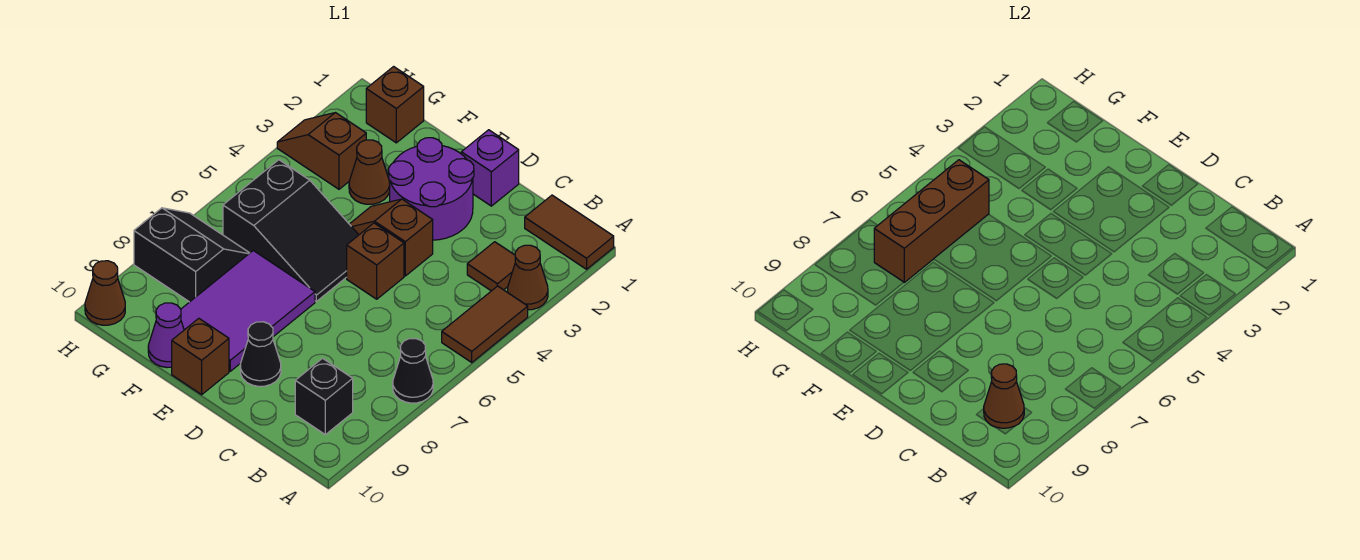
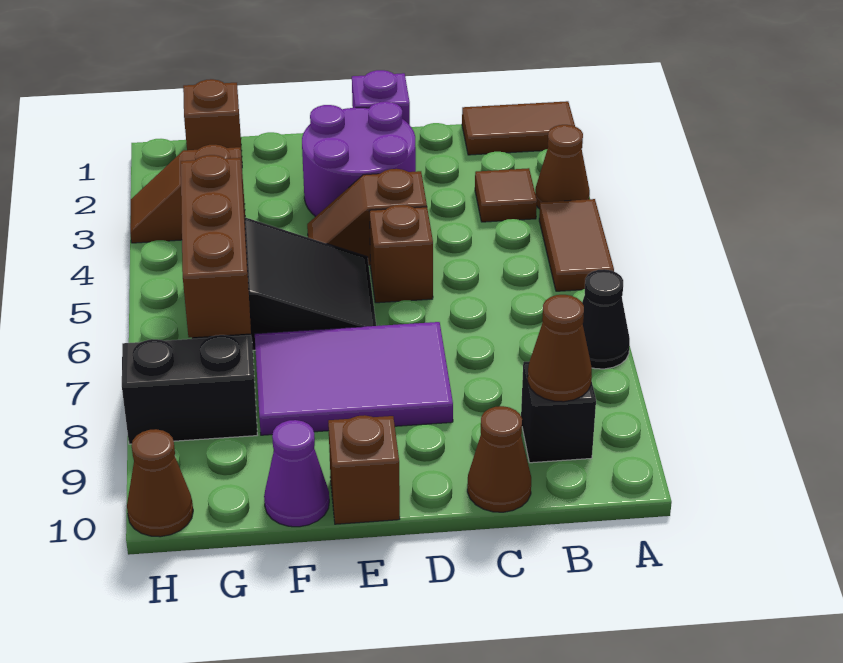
black cone D9 level 1 -> none
purple tile E7:F9 level 1 -> purple tile D7:F8 level 1
brown cone F3 level 1 -> brown cone C10 level 1

